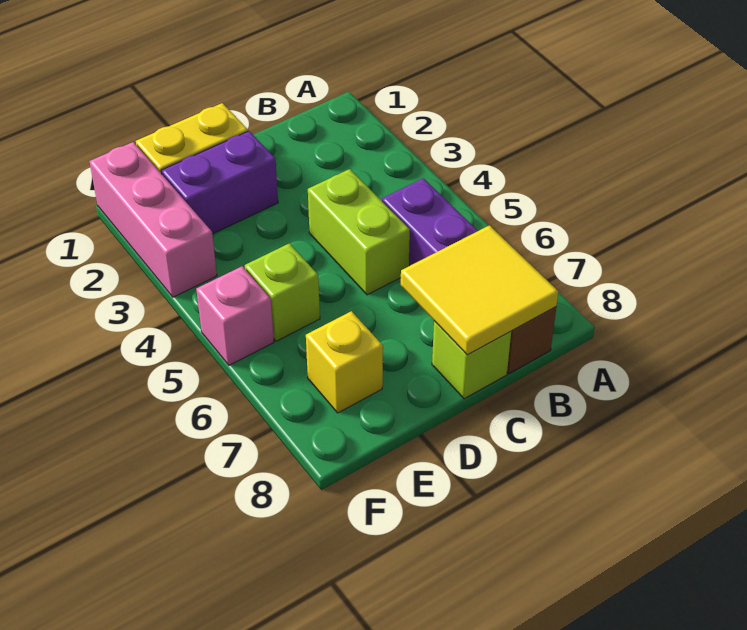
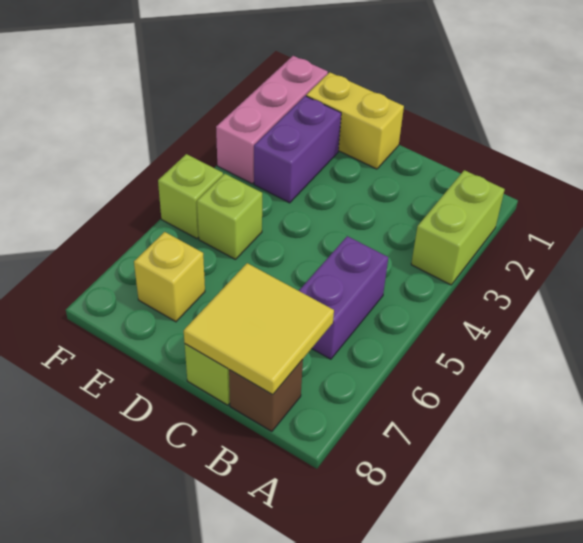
lime brick C4:C5 level 1 -> lime brick A2:A3 level 1
purple brick D2:E2 level 1 -> purple brick E2:E3 level 1
pink brick F5 level 1 -> lime brick F5 level 1

